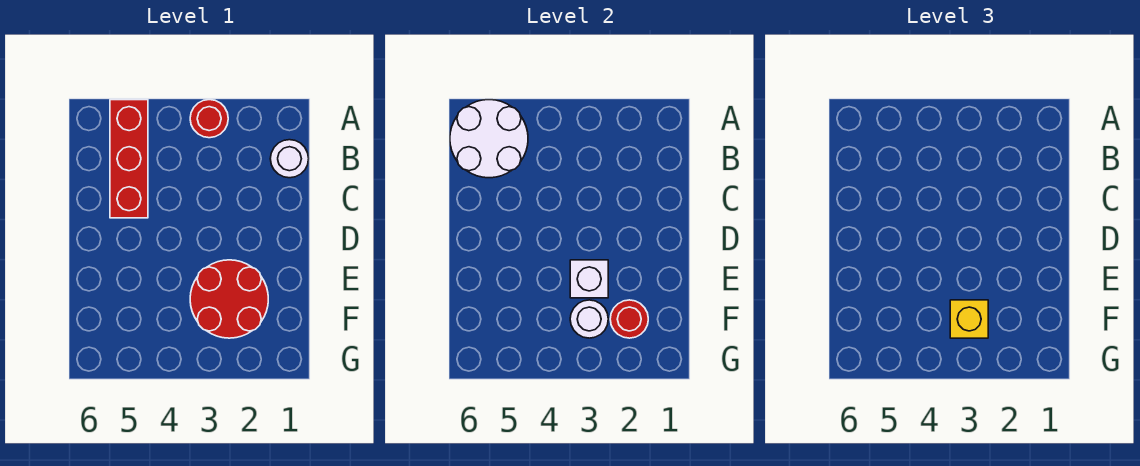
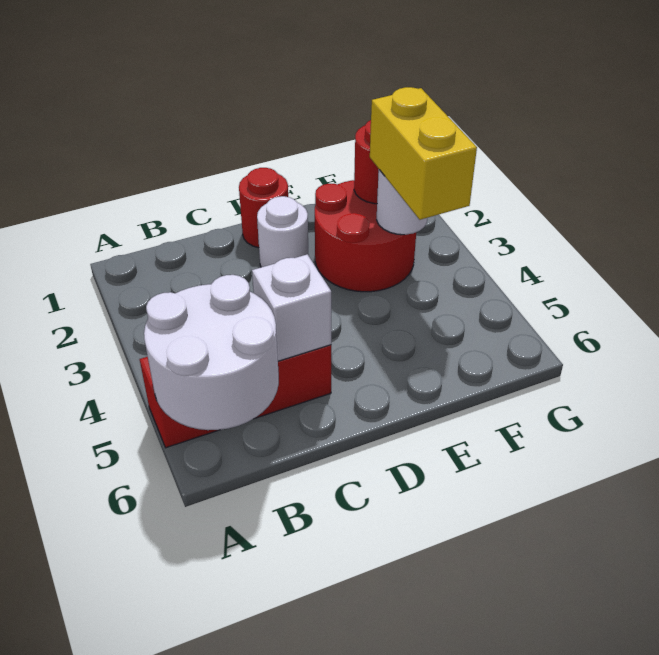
red round brick A3 level 1 -> red round brick D1 level 1
white round brick B1 level 1 -> white round brick D2 level 1
white brick E3 level 2 -> white brick C5 level 2
yellow brick F3 level 3 -> yellow brick F3:F4 level 3

